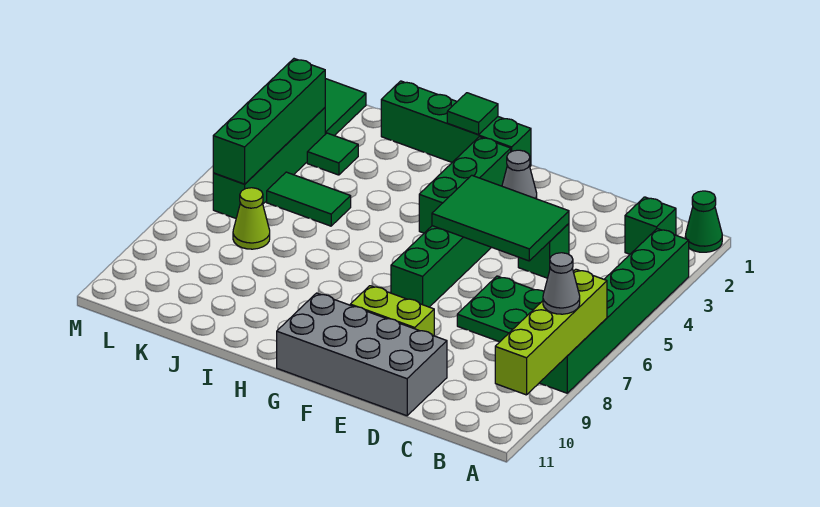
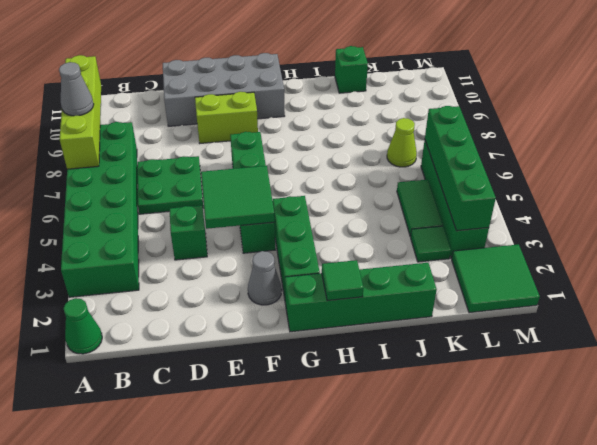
green brick A3:A8 level 1 -> green brick A3:B8 level 1
green brick B2 level 1 -> green brick J11 level 1
green tile D4:F5 level 2 -> green tile E4:F5 level 2
green tile J5:K5 level 1 -> green tile K4:K5 level 1

